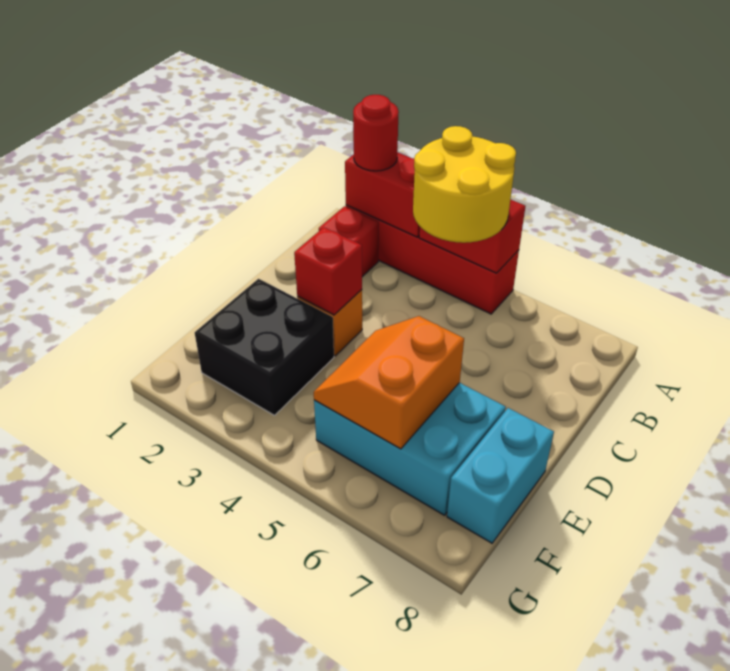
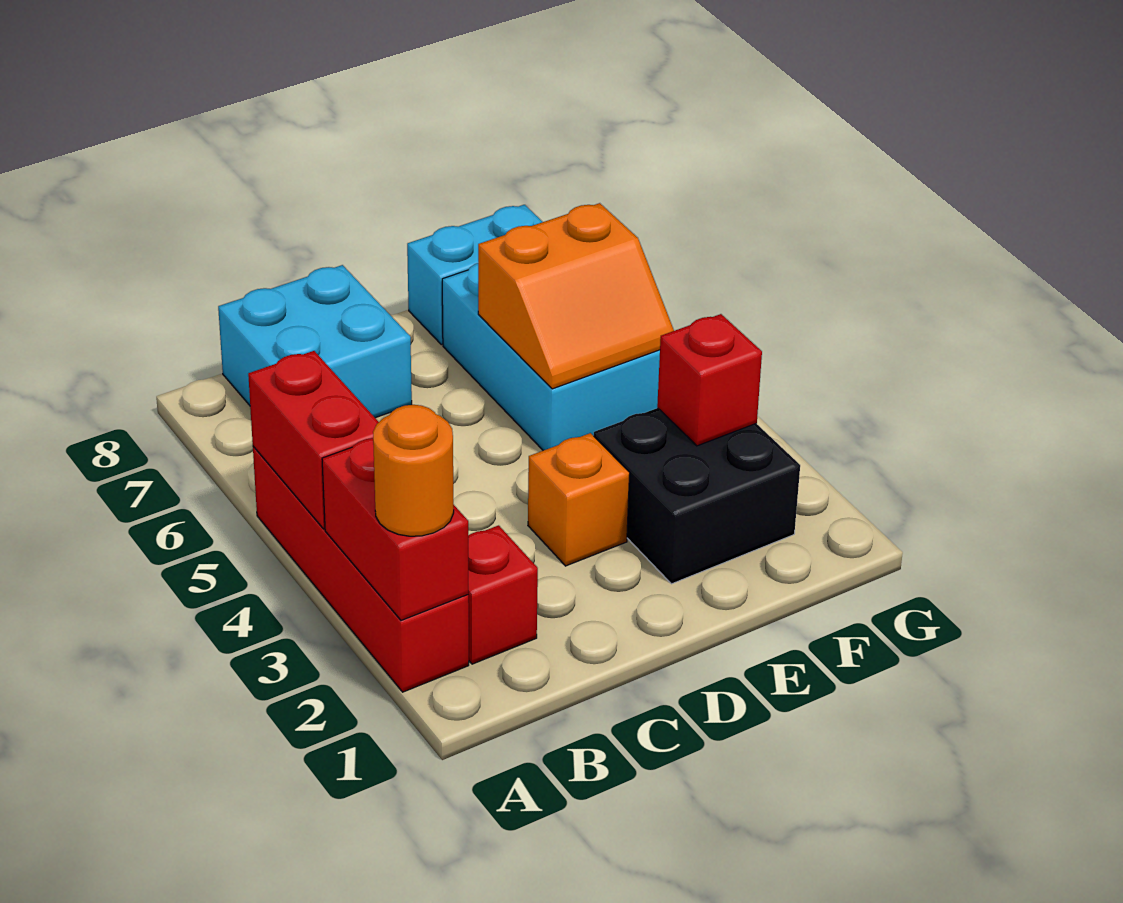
red round brick A2 level 3 -> orange round brick A2 level 3
yellow round brick A4:B5 level 3 -> none
none -> cyan brick B7:C8 level 1
red brick D3 level 2 -> red brick F3 level 2

